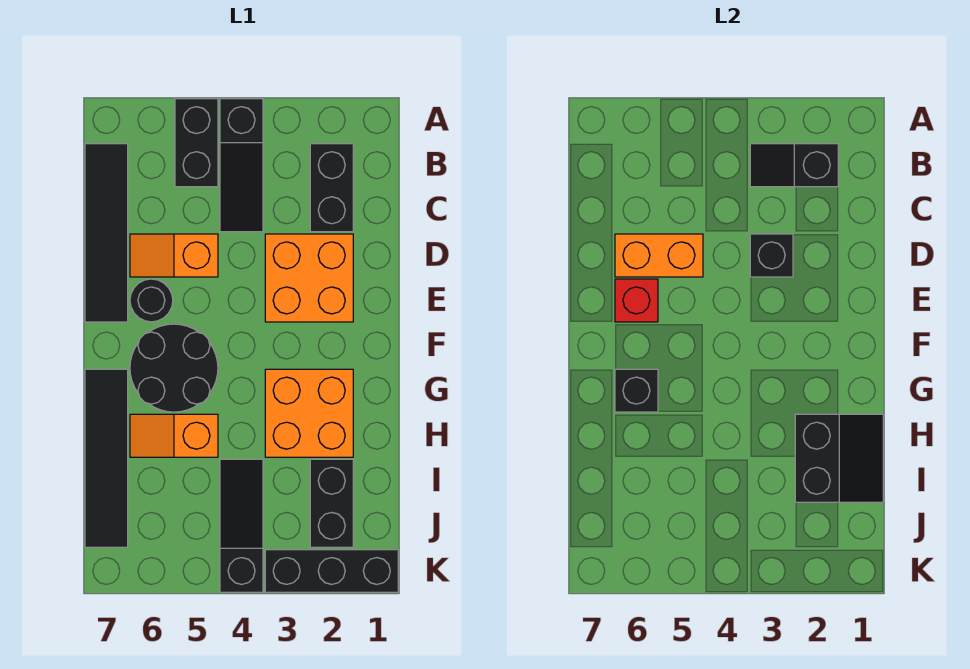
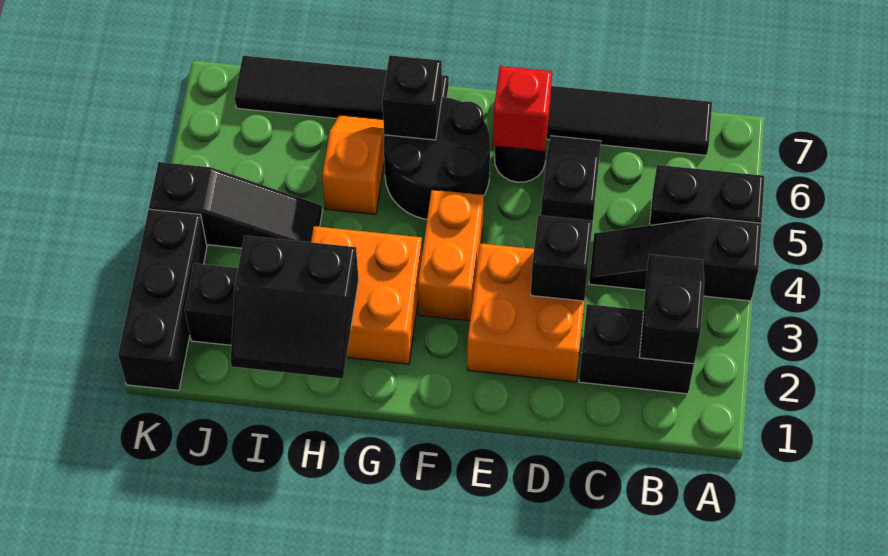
orange slope D5:D6 level 1 top 5 -> black slope D5:D6 level 1 top 5
orange brick D5:D6 level 2 -> orange brick F3:F4 level 1

